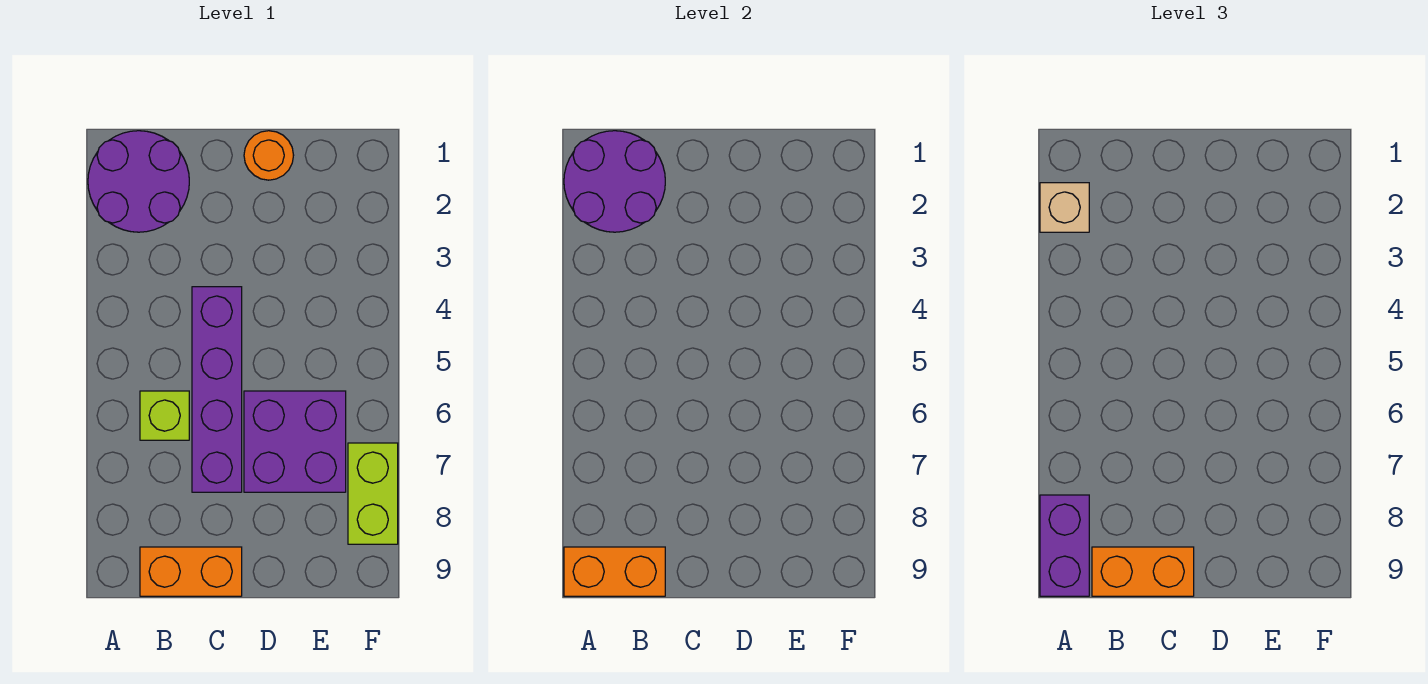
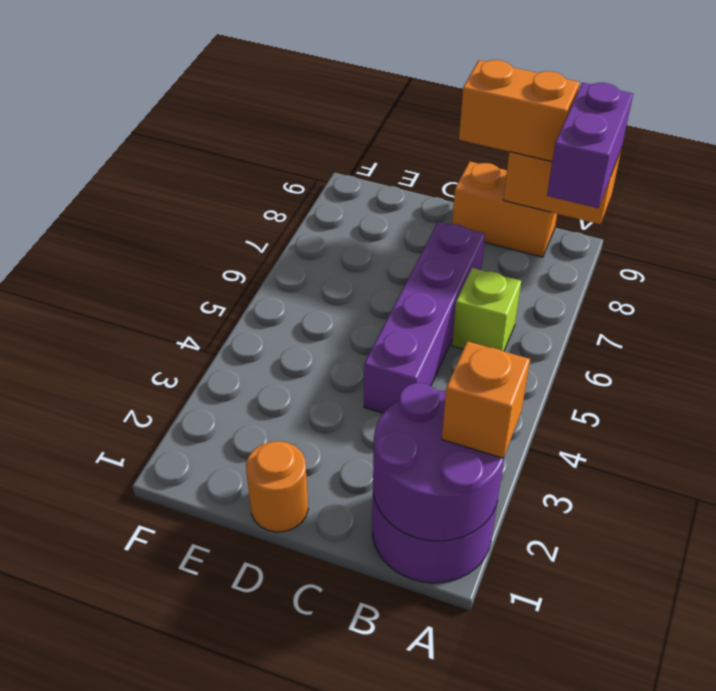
tan brick A2 level 3 -> orange brick A2 level 3
purple brick D6:E7 level 1 -> none
lime brick F7:F8 level 1 -> none

